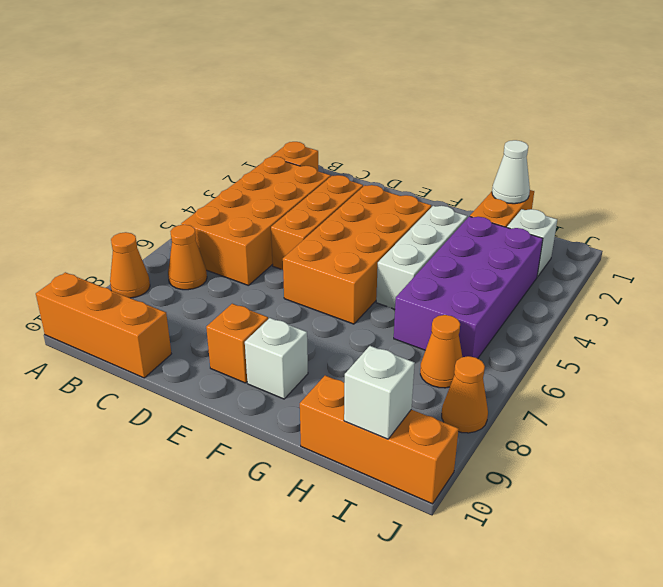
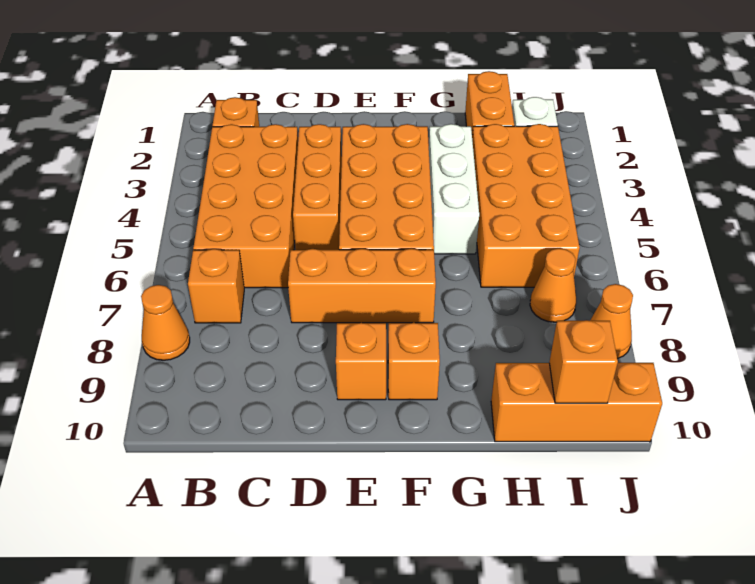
orange brick A10:C10 level 1 -> orange brick D7:F7 level 1
orange cone B7 level 1 -> orange brick B7 level 1
white brick F9 level 1 -> orange brick F9 level 1
white cone H1 level 2 -> none
purple brick H3:I6 level 1 -> orange brick H3:I6 level 1
white brick I10 level 2 -> orange brick I10 level 2

